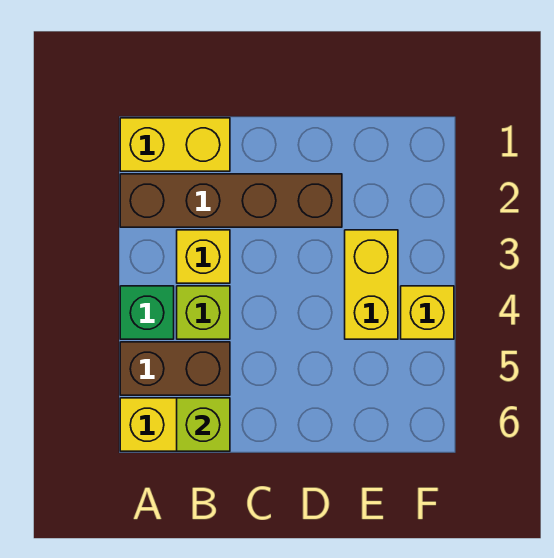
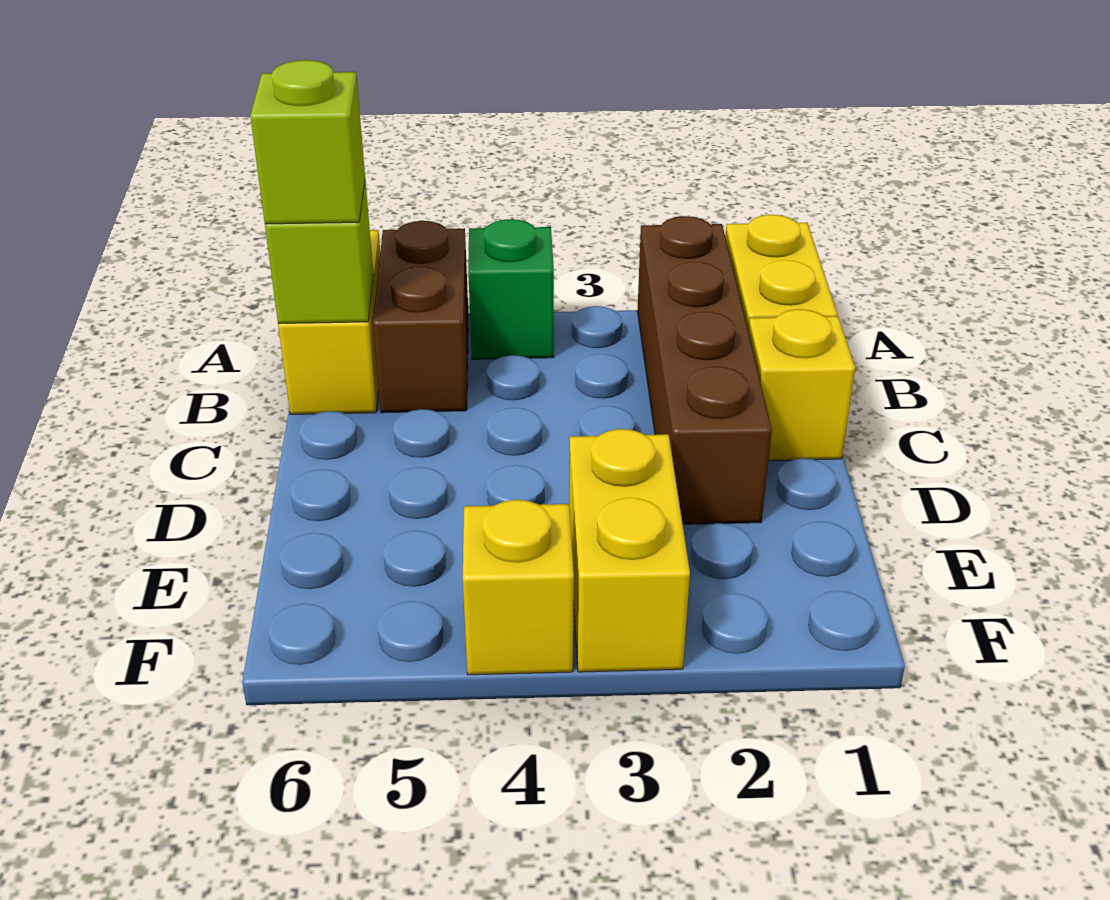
yellow brick B3 level 1 -> yellow brick C1 level 1
lime brick B4 level 1 -> lime brick B6 level 3
yellow brick E3:E4 level 1 -> yellow brick E3:F3 level 1

